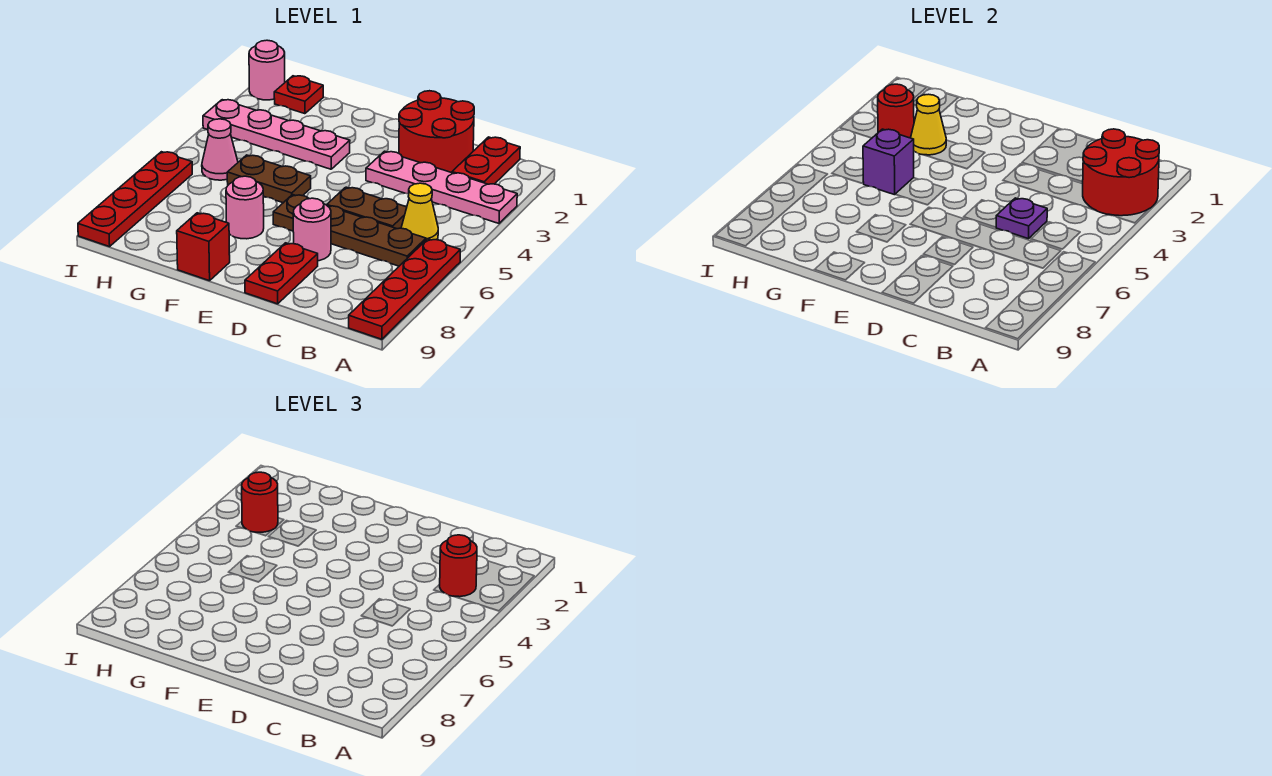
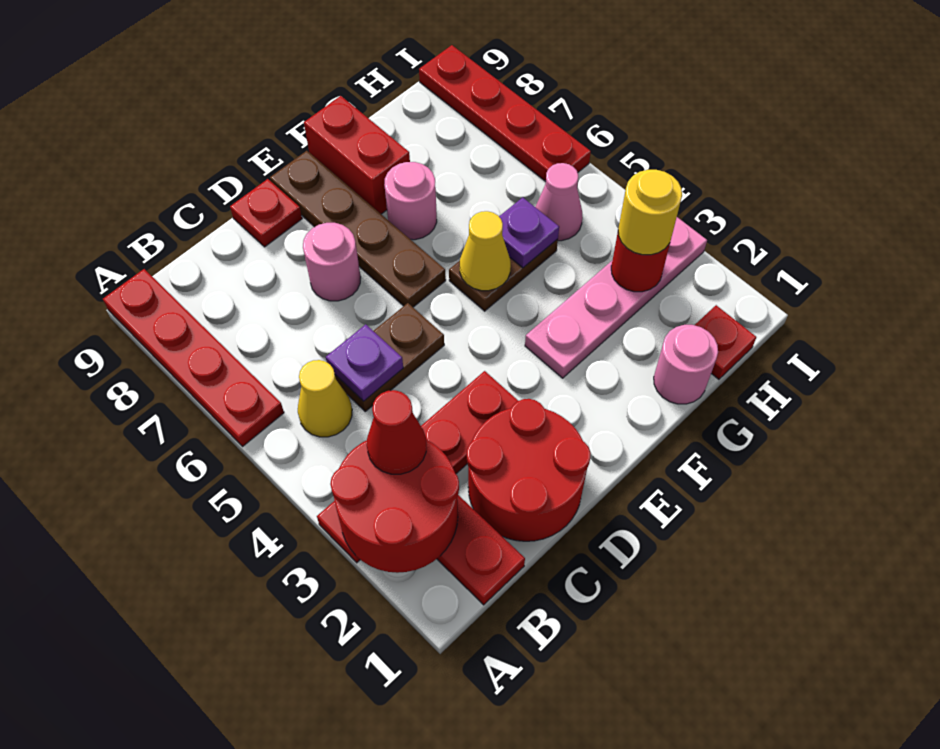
pink plate A3:D3 level 1 -> red plate A3:D3 level 1
red round brick B3 level 3 -> red cone B3 level 3
brown plate B6:E6 level 1 -> brown plate E6:E9 level 1
red plate D8:D9 level 1 -> red plate D9 level 1
red brick F9 level 1 -> red brick F8:F9 level 1
yellow cone G3 level 2 -> yellow cone F5 level 2
purple brick G5 level 2 -> purple plate G5 level 2
red round brick H3 level 3 -> yellow round brick H3 level 3
pink round brick I1 level 1 -> pink round brick G1 level 1

